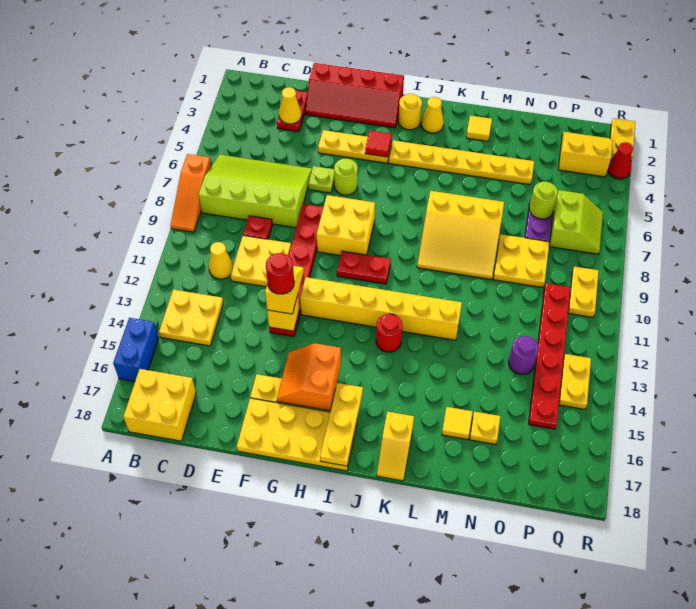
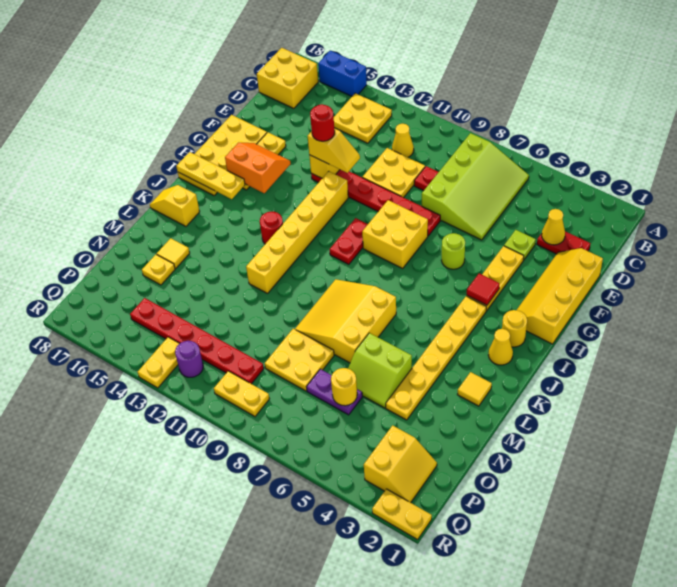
orange slope A7:A9 level 1 top 7 -> none
red slope E1:H2 level 1 top 1 -> yellow slope E1:H2 level 1 top 1
lime plate F6 level 1 -> lime plate E4 level 1
lime round brick O6 level 2 -> yellow round brick O6 level 2
purple round brick O13 level 1 -> purple round brick Q12 level 1
lime slope P6:Q7 level 1 top P -> lime slope M5:N6 level 1 top M
yellow plate Q13:Q14 level 1 -> yellow plate Q13:R13 level 1
red cone R3 level 1 -> none

